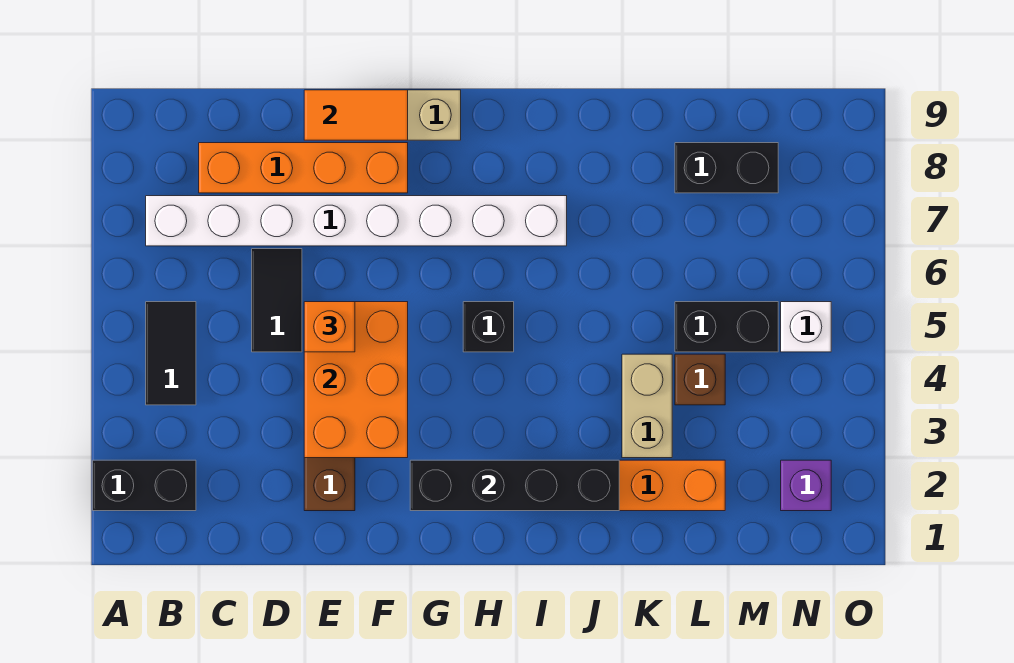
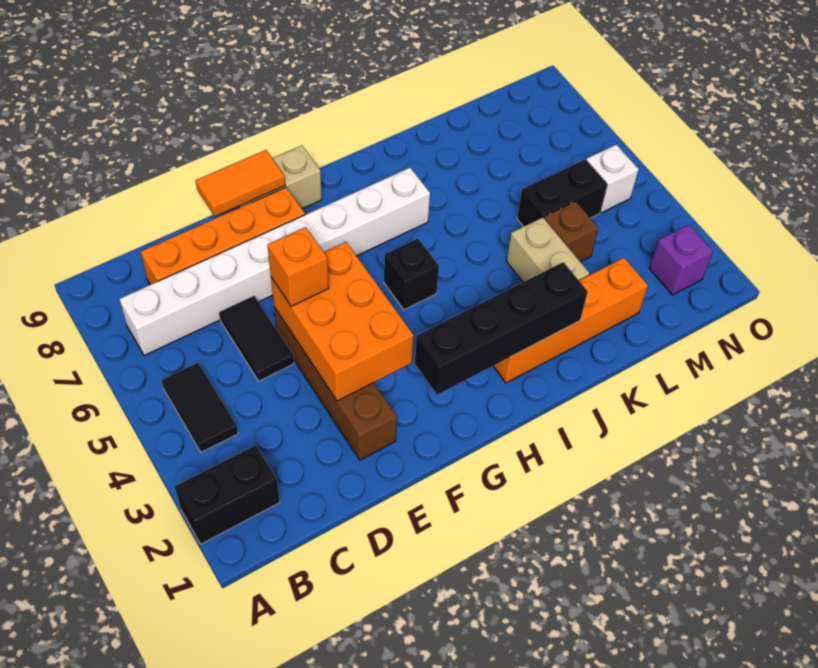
black brick L8:M8 level 1 -> none

